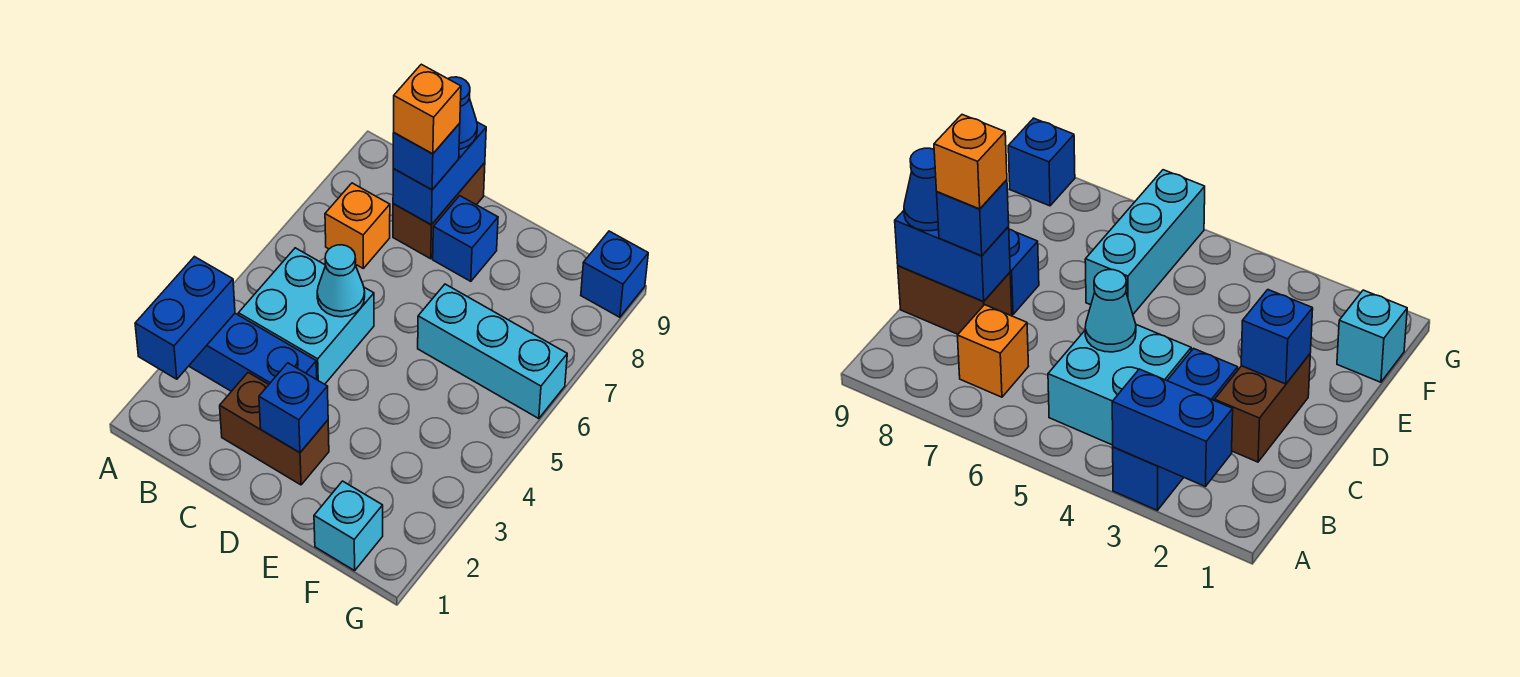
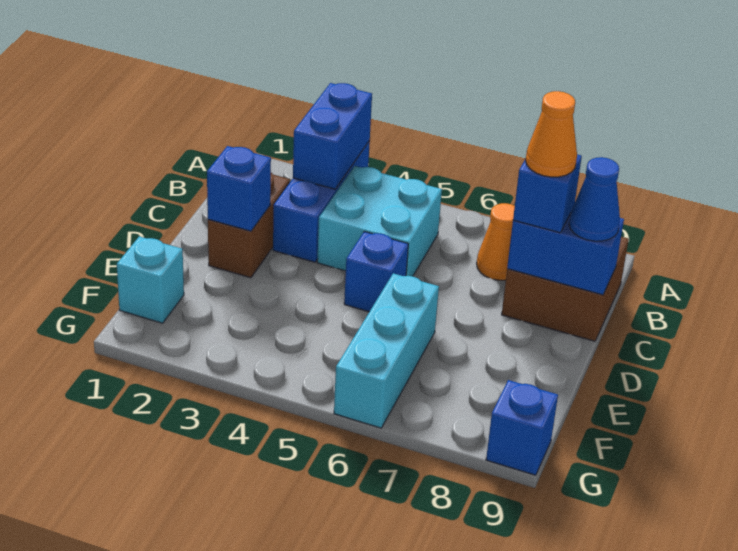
blue brick A2:A3 level 2 -> blue brick A3:B3 level 2
orange brick B7 level 1 -> orange cone B7 level 1
cyan cone C5 level 2 -> none
brown brick C8:C9 level 1 -> brown brick B8:C9 level 1
orange brick C8 level 4 -> orange cone C8 level 4
blue brick D8 level 1 -> blue brick D5 level 1

